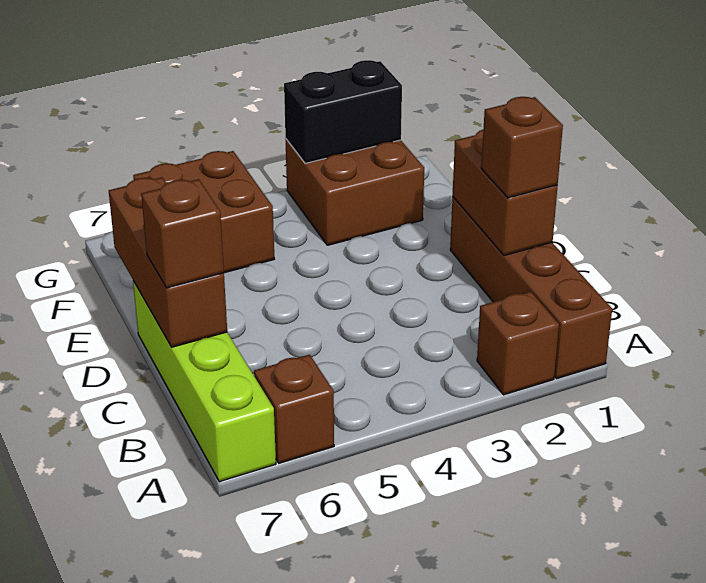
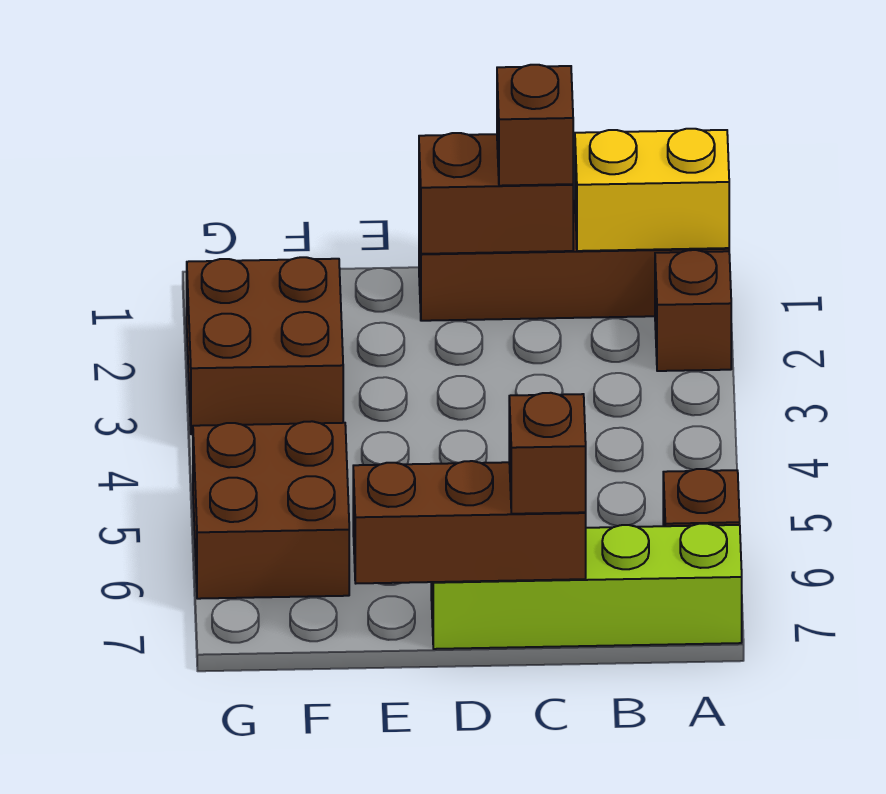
none -> yellow brick A1:B1 level 2
black brick G2:G3 level 2 -> none

